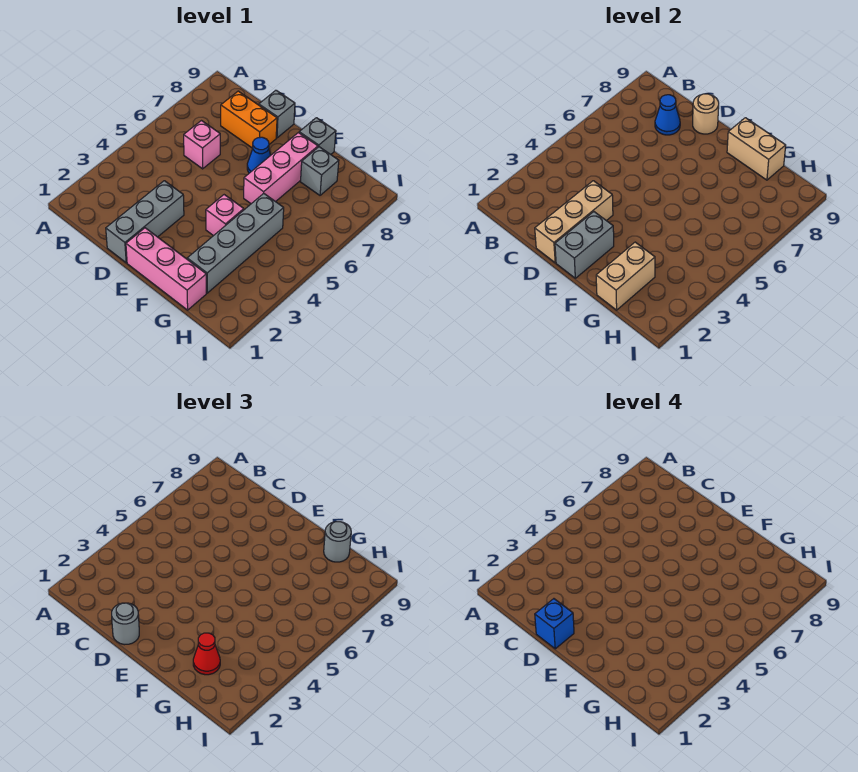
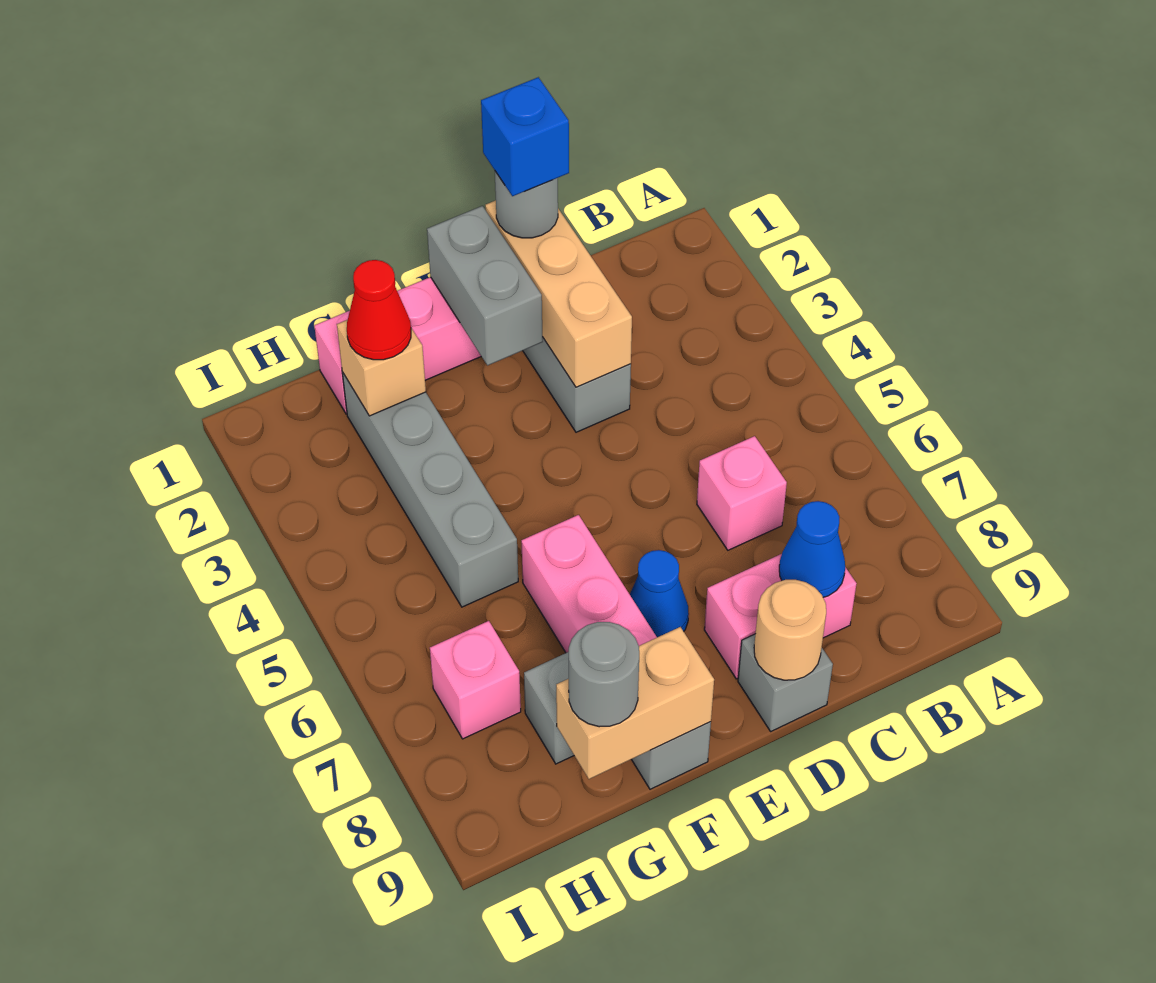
orange brick C8:D8 level 1 -> pink brick C8:D8 level 1
pink brick F4 level 1 -> pink brick H7 level 1
tan brick G1:G2 level 2 -> tan brick G2 level 2

